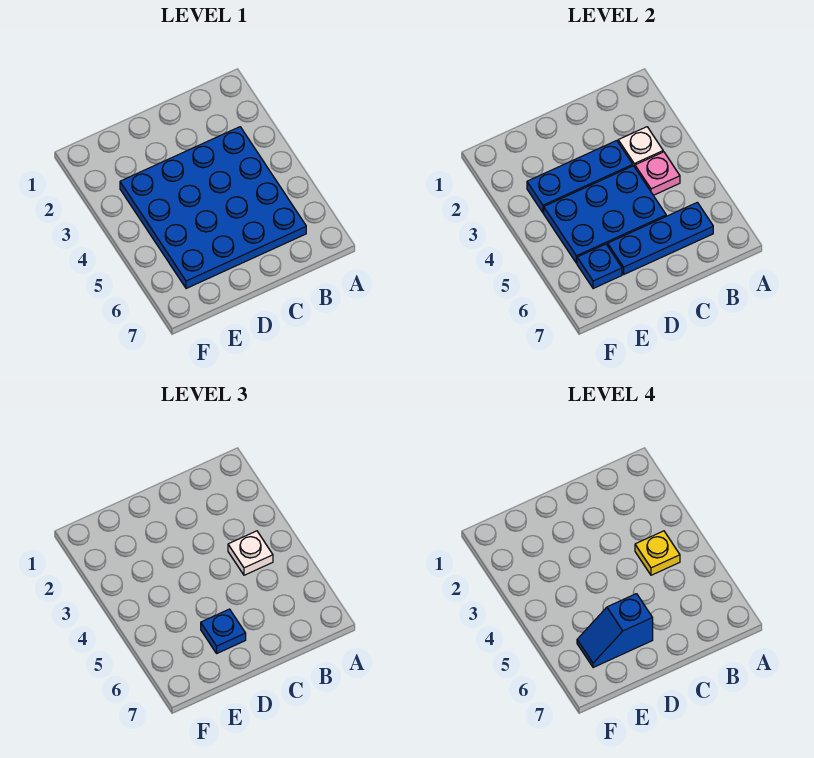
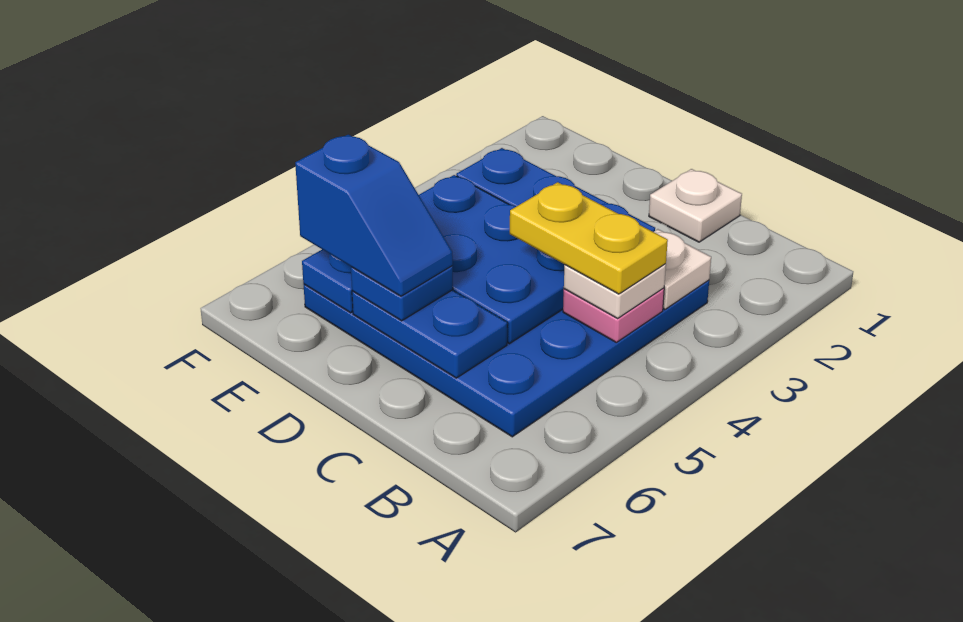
yellow plate B4 level 4 -> yellow plate B4:C4 level 4
blue plate B6:D6 level 2 -> blue plate C6:D6 level 2
none -> white plate C1 level 1
blue slope D6:E6 level 4 top D -> blue slope D6:E6 level 4 top E

